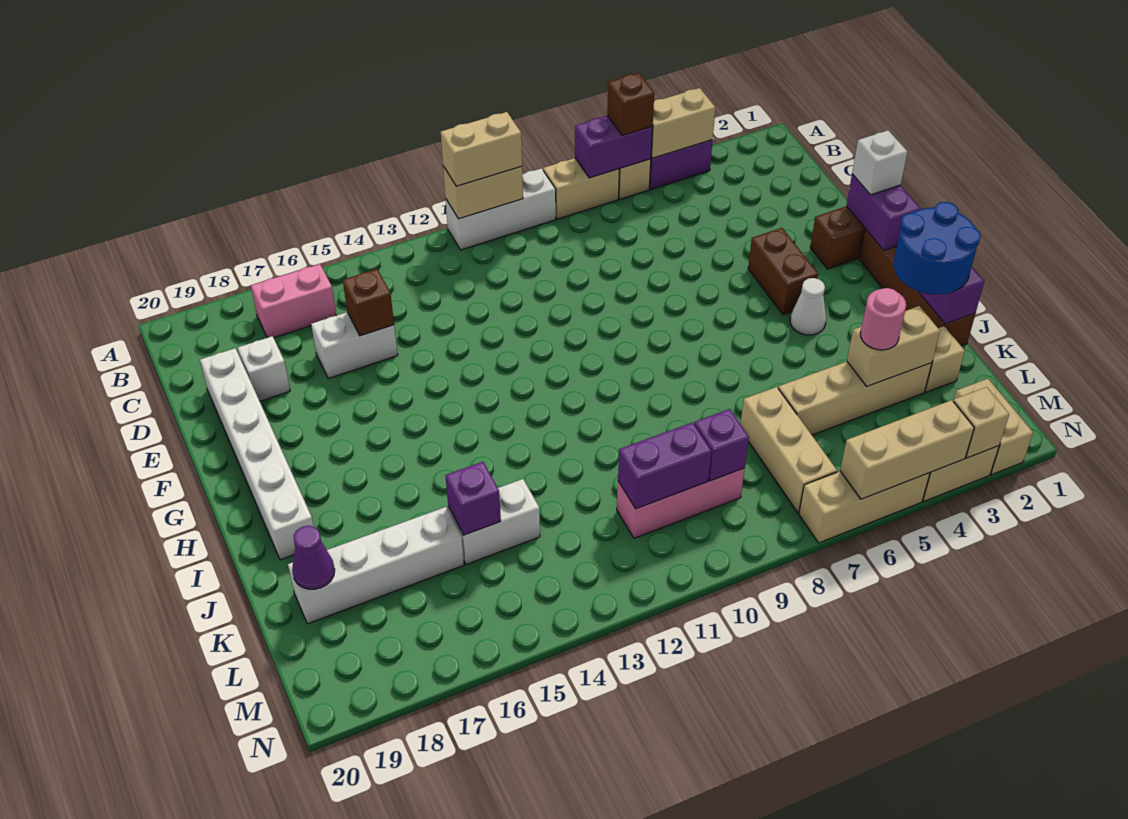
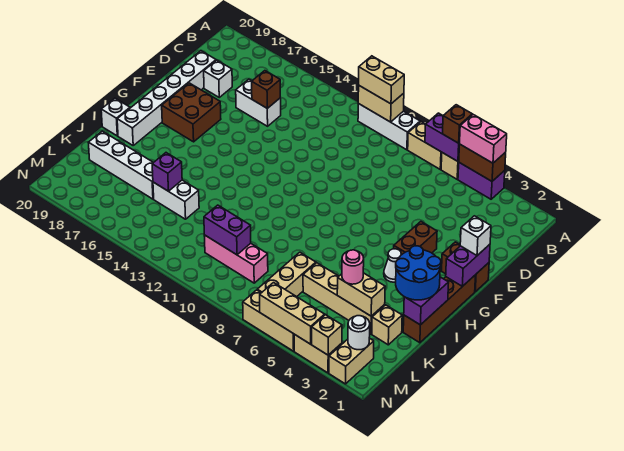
tan brick A4:A5 level 2 -> brown brick A4:A5 level 2
pink brick B16:B17 level 1 -> pink brick A4:A5 level 3
none -> brown brick F17:G18 level 1
none -> white brick I20 level 1
purple cone K19 level 2 -> none
purple brick L9 level 2 -> none
none -> white round brick M2 level 2

